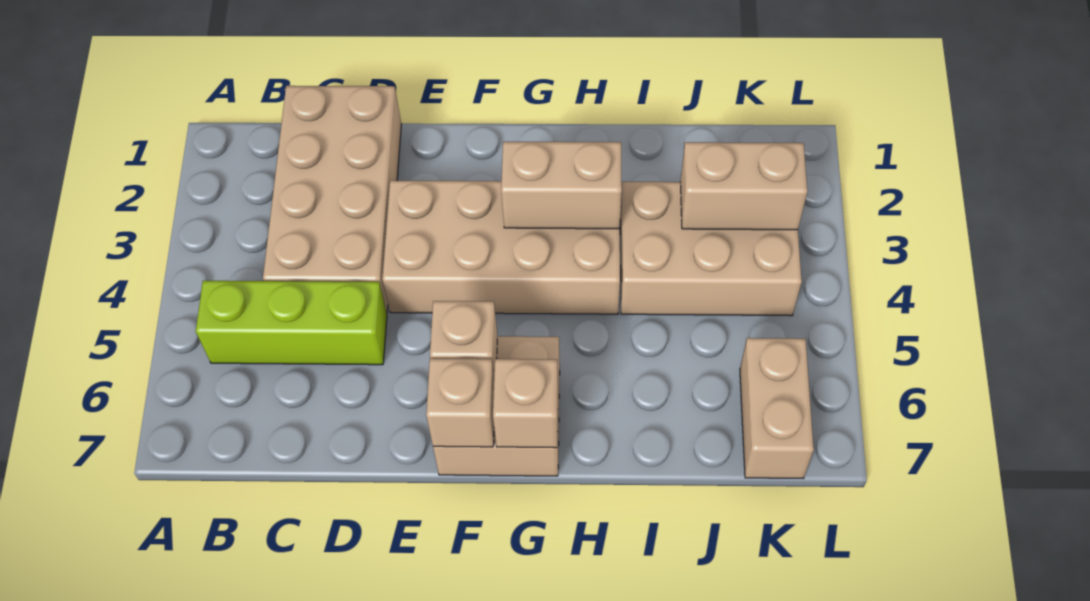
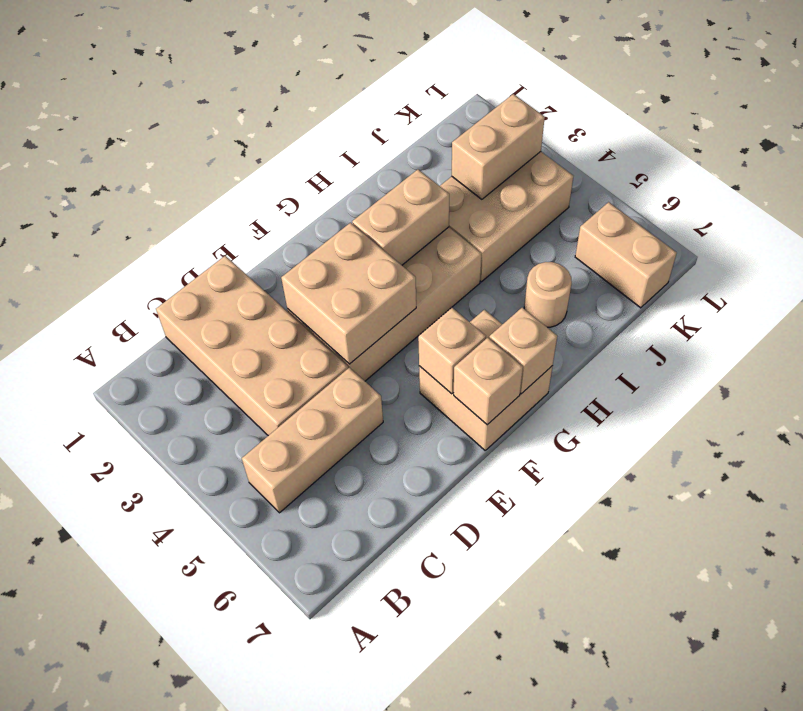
lime brick B5:D5 level 1 -> tan brick B5:D5 level 1
none -> tan brick E3:F4 level 2
none -> tan round brick I6 level 1

